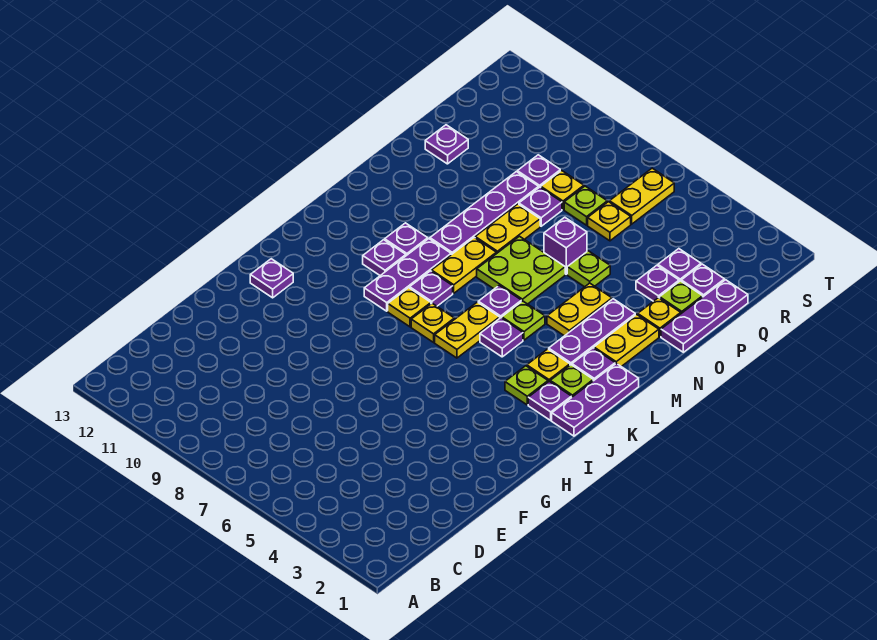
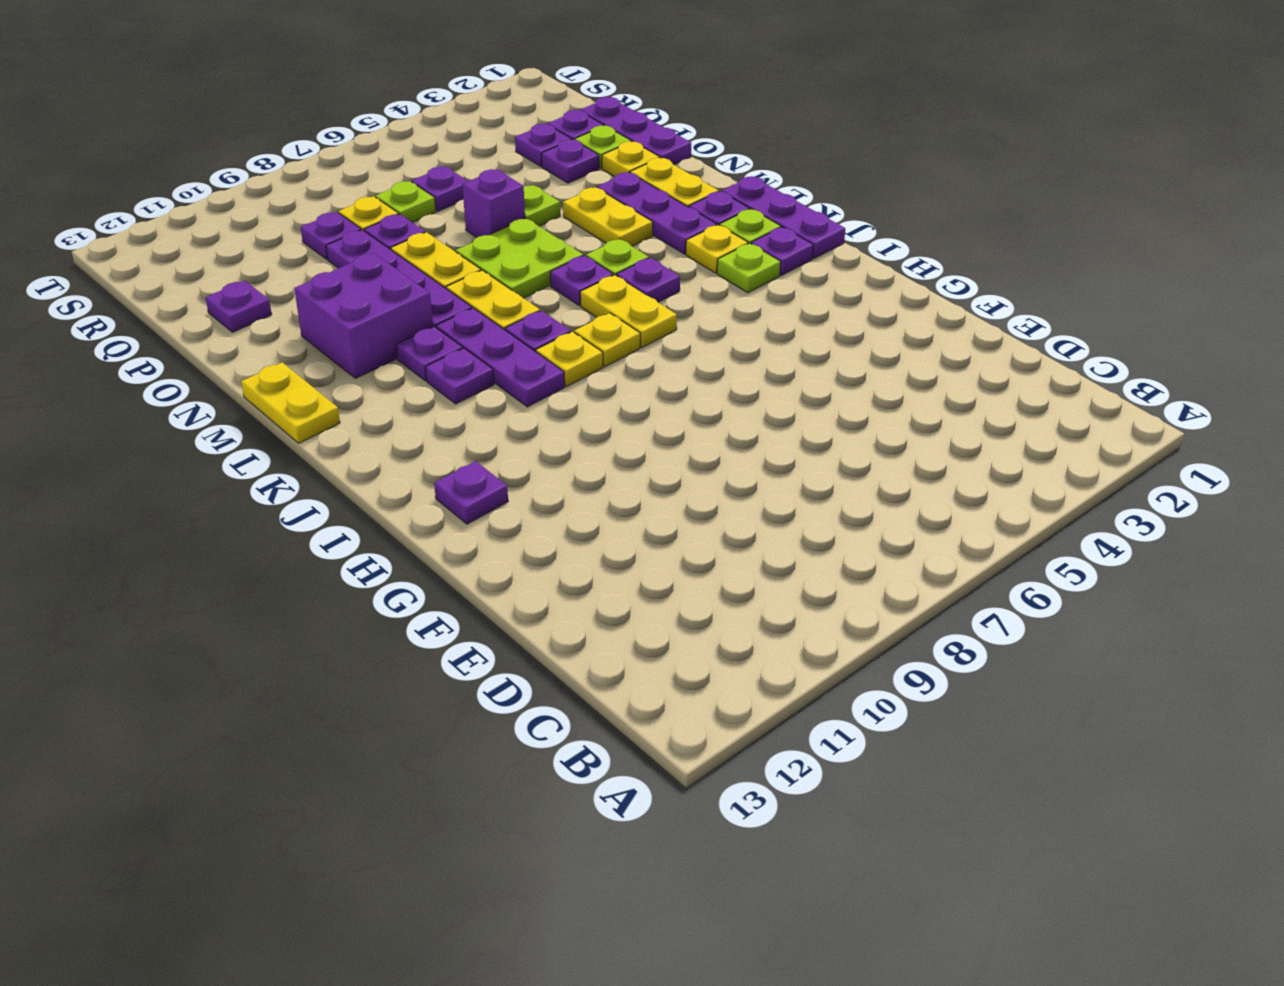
none -> purple brick M10:N11 level 1
yellow plate Q6 level 1 -> purple plate Q6 level 1
yellow plate R6:S6 level 1 -> yellow plate L13:M13 level 1

